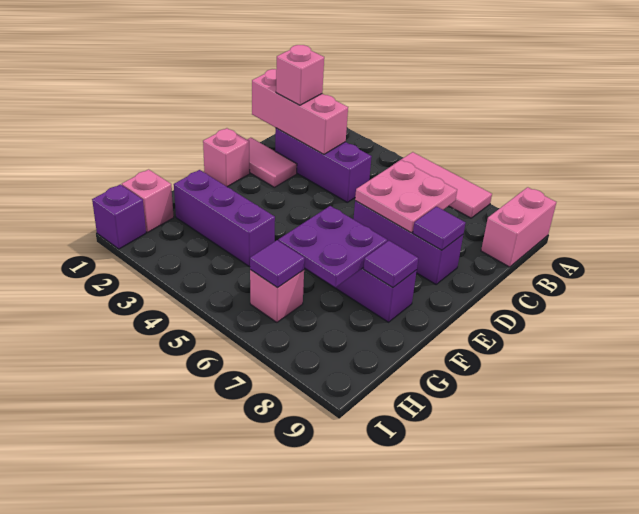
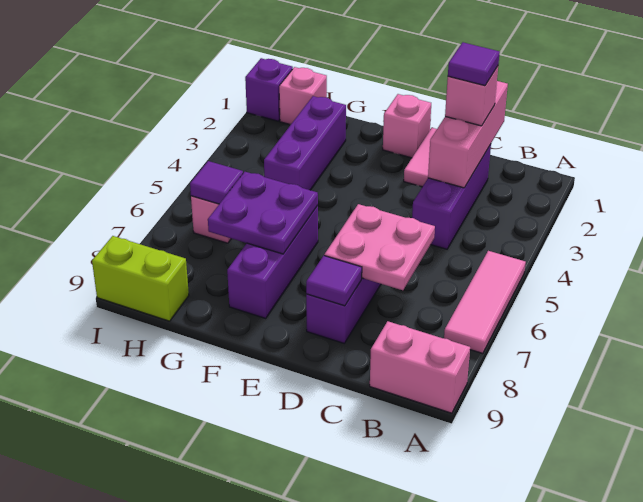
purple tile F8 level 2 -> purple tile C2 level 4
none -> lime brick H9:I9 level 1

